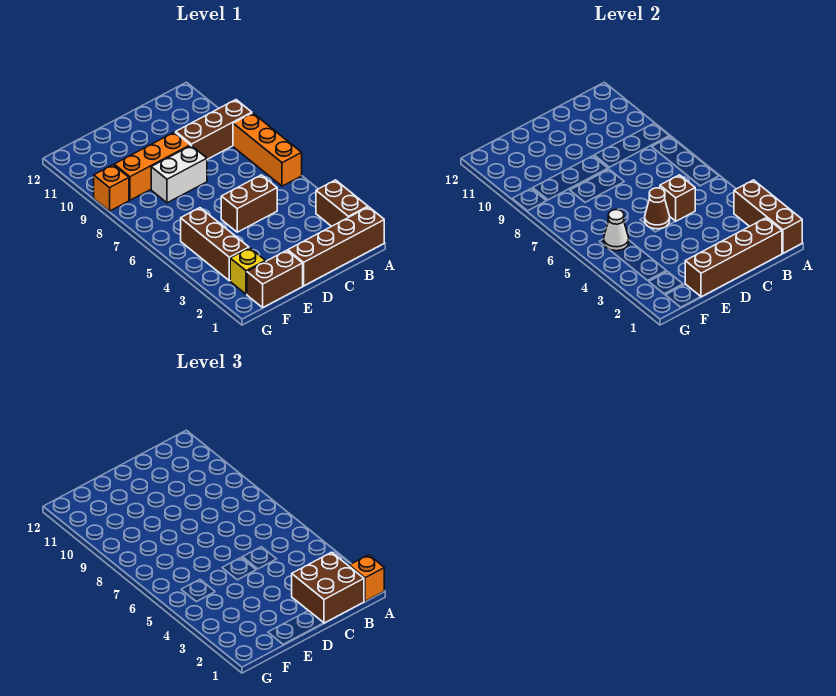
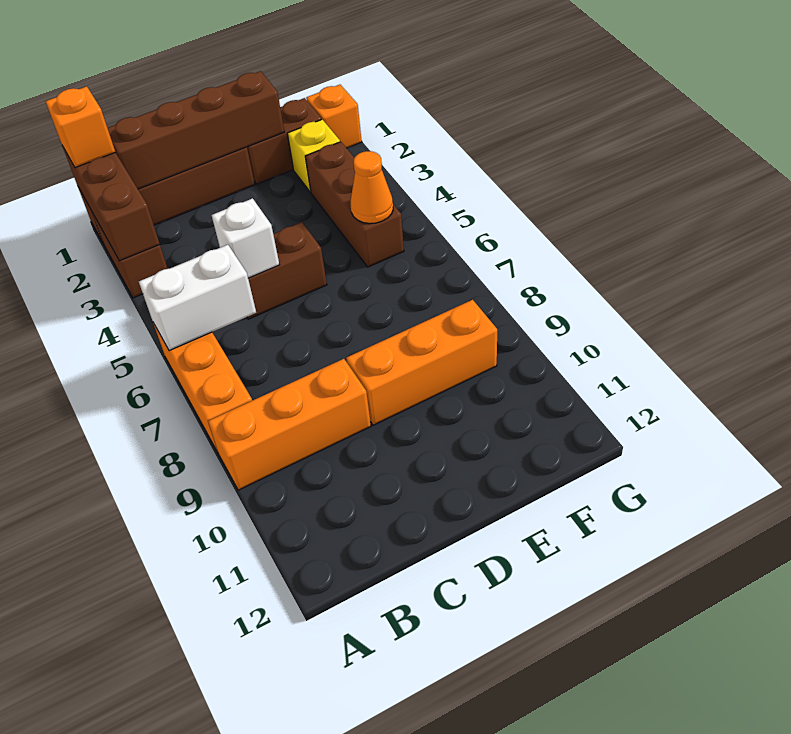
brown brick A9:C9 level 1 -> orange brick A9:C9 level 1
brown brick B1:C2 level 3 -> none
brown brick C5 level 2 -> white brick C5 level 2
brown cone D5 level 2 -> none
white brick D8:E8 level 1 -> white brick A6:B6 level 2
white cone F5 level 2 -> orange cone F5 level 2
orange brick G9 level 1 -> orange brick G1 level 1

